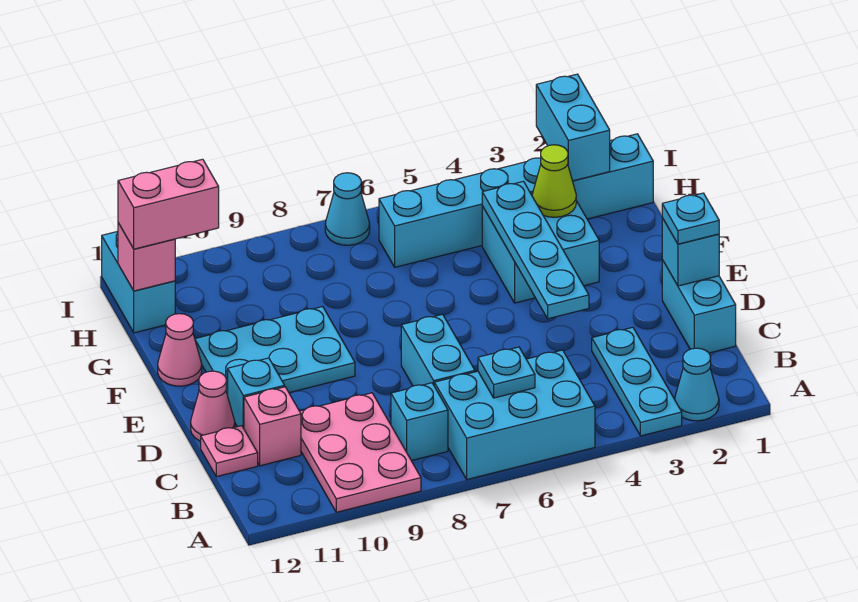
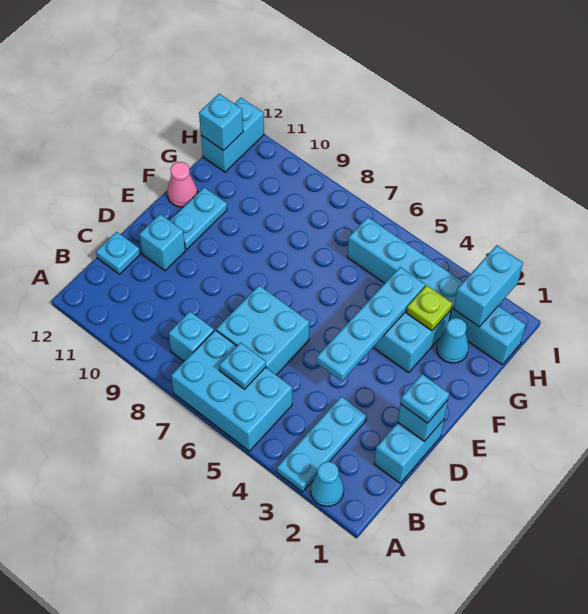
pink plate A9:C10 level 1 -> none
cyan brick C7:D7 level 1 -> cyan brick C6:D7 level 1
pink brick C11 level 1 -> none
pink plate C12 level 1 -> cyan plate C12 level 1
pink cone D12 level 1 -> none
cyan plate E9:F11 level 1 -> cyan plate E11:F11 level 1
lime cone G3 level 2 -> lime plate G3 level 2
pink brick H11:H12 level 3 -> none
pink brick H12 level 2 -> cyan brick H12 level 2
cyan cone I7 level 1 -> cyan cone G2 level 1

